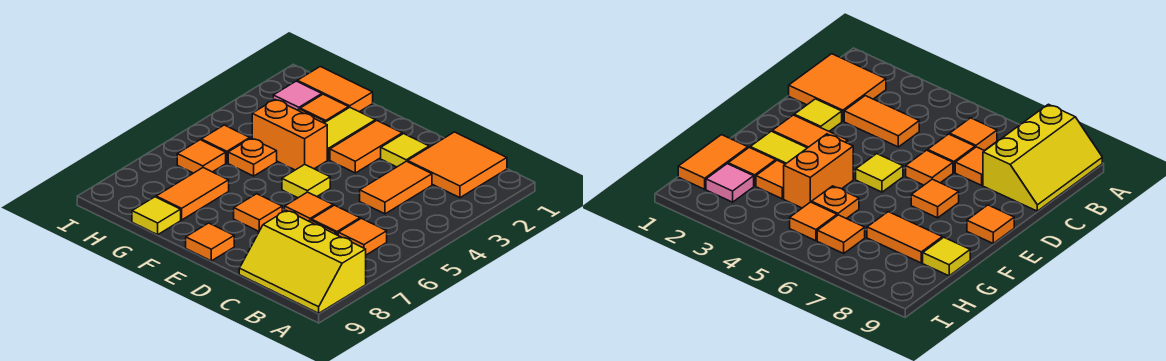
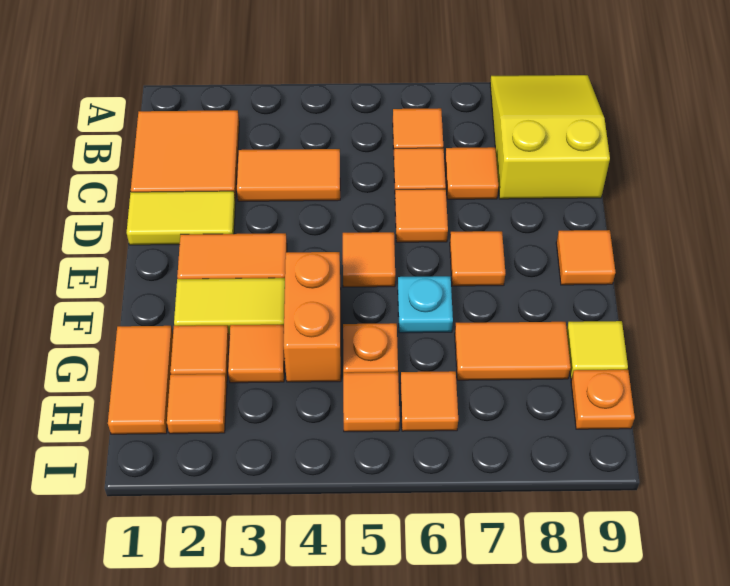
yellow slope A8:C9 level 1 top 8 -> yellow slope A8:C9 level 1 top C
yellow tile D2 level 1 -> yellow tile D1:D2 level 1
yellow tile E5 level 1 -> orange tile E5 level 1
none -> cyan plate F6 level 1
pink tile H2 level 1 -> orange tile H2 level 1
none -> orange plate H9 level 1

